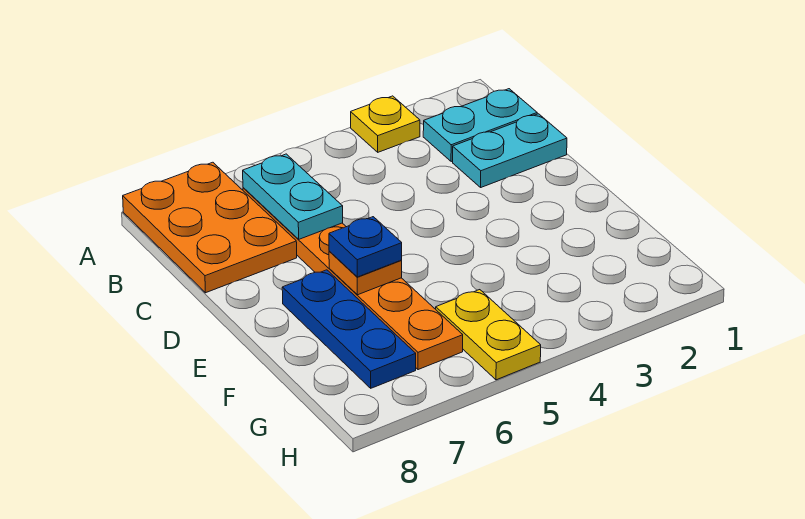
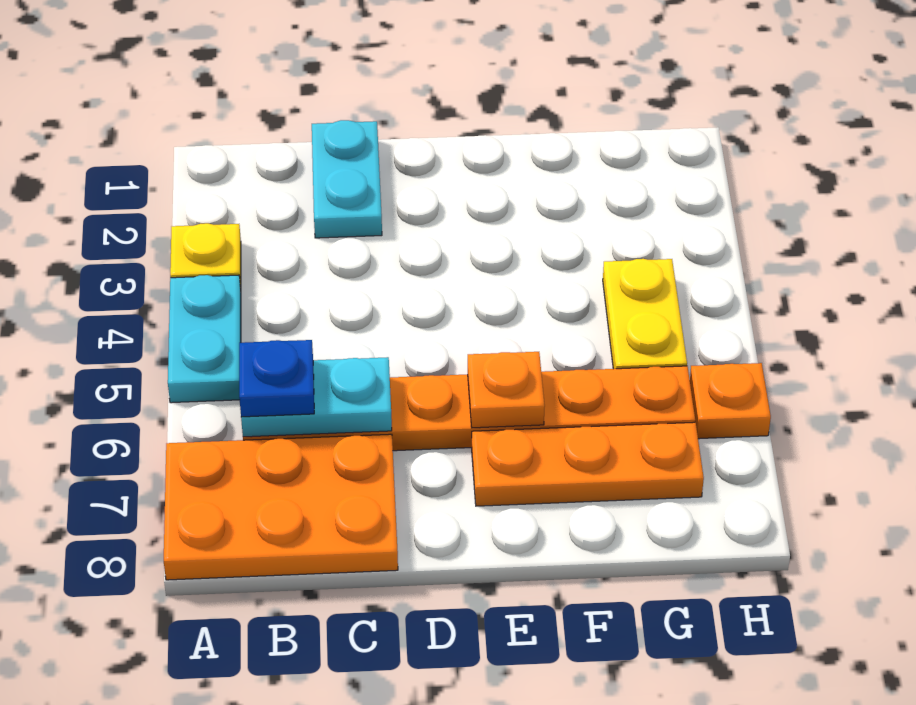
cyan plate B1:B2 level 1 -> cyan plate A4:A5 level 1
blue plate E6 level 3 -> blue plate B6 level 3
blue plate E7:G7 level 1 -> orange plate E7:G7 level 1
yellow plate G5:H5 level 1 -> yellow plate G4:G5 level 1
none -> orange plate H6 level 1

